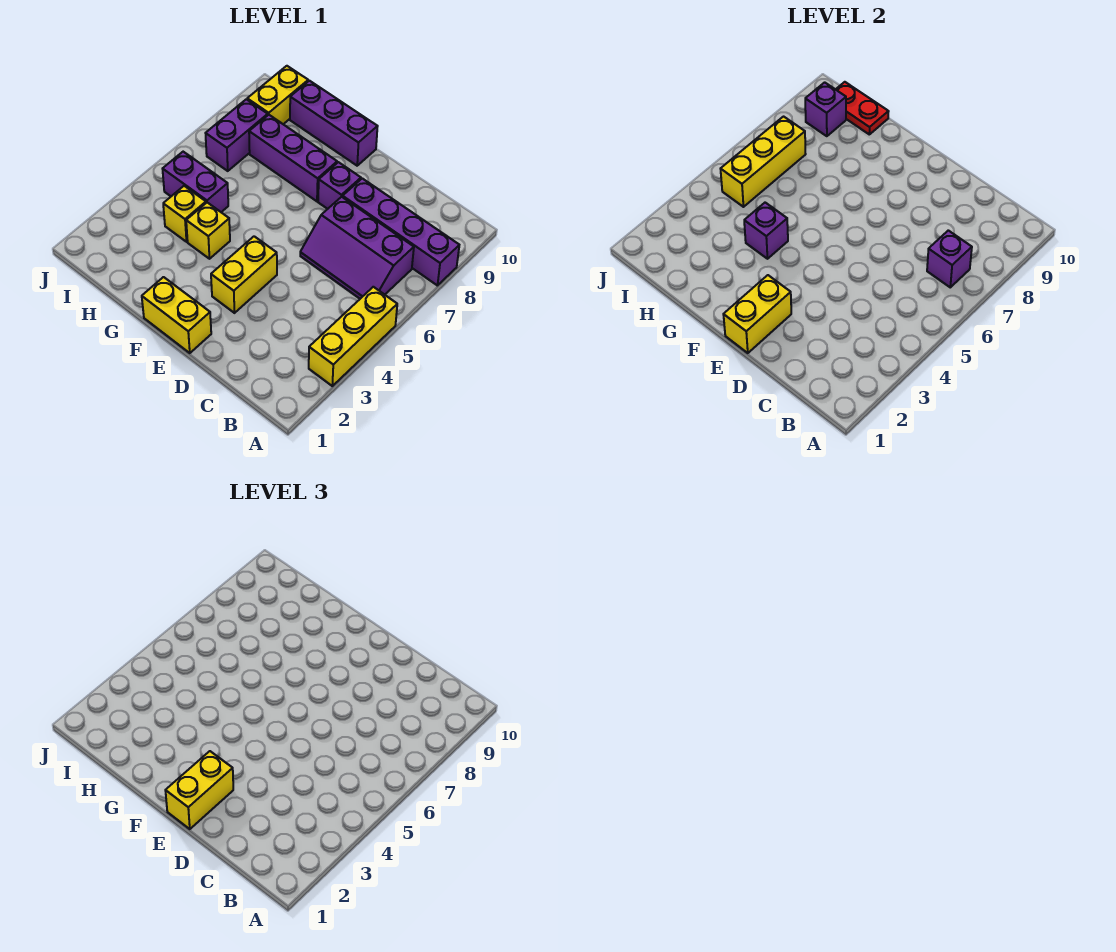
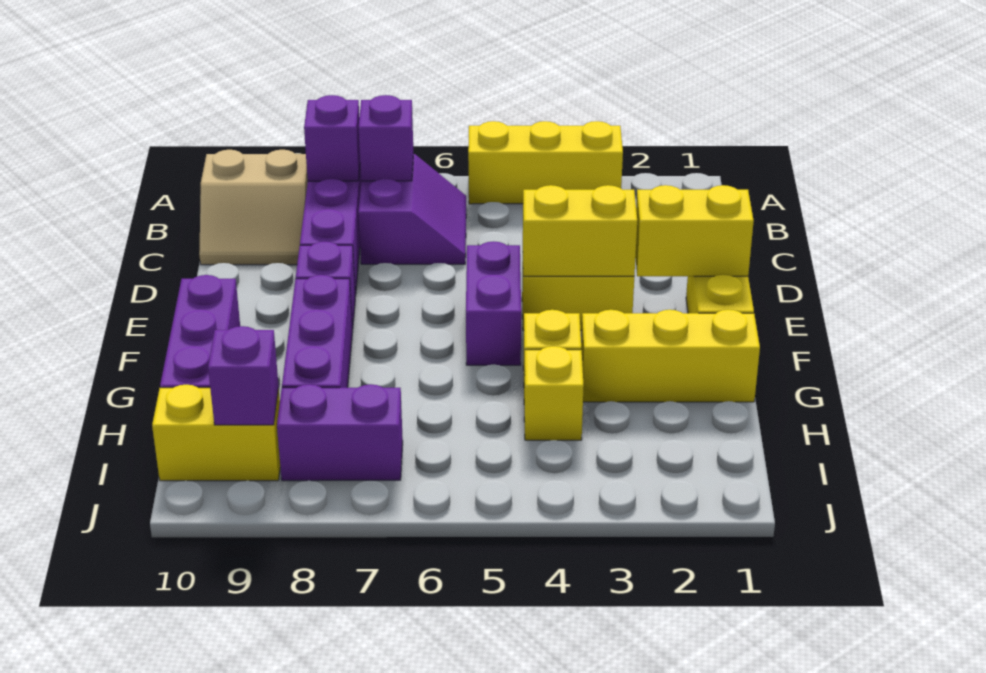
purple slope B6:D7 level 1 top 7 -> purple slope B6:C7 level 1 top 7
none -> tan slope B9:C10 level 1 top B
yellow brick E1:E2 level 3 -> yellow brick E3:E4 level 2
purple brick G4 level 2 -> purple brick B8 level 2
purple brick H5:I5 level 1 -> purple brick E5:F5 level 1
red plate H10:I10 level 2 -> none
yellow brick I5:I7 level 2 -> yellow brick G1:G3 level 1

